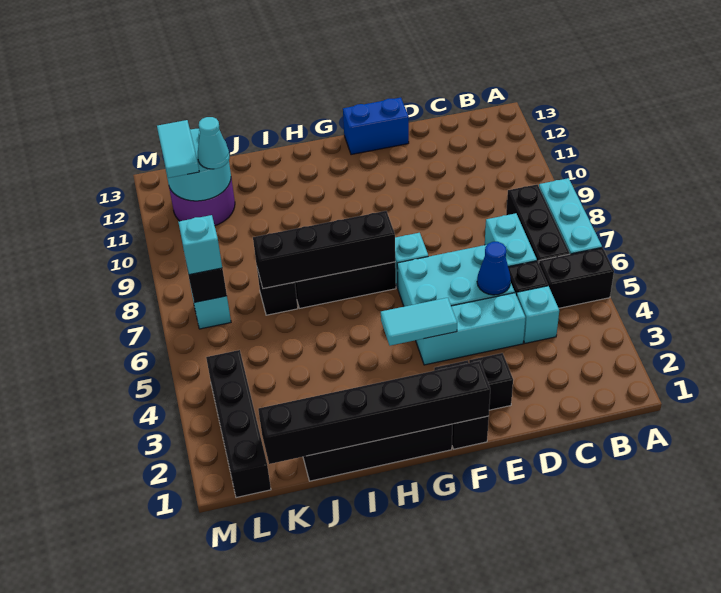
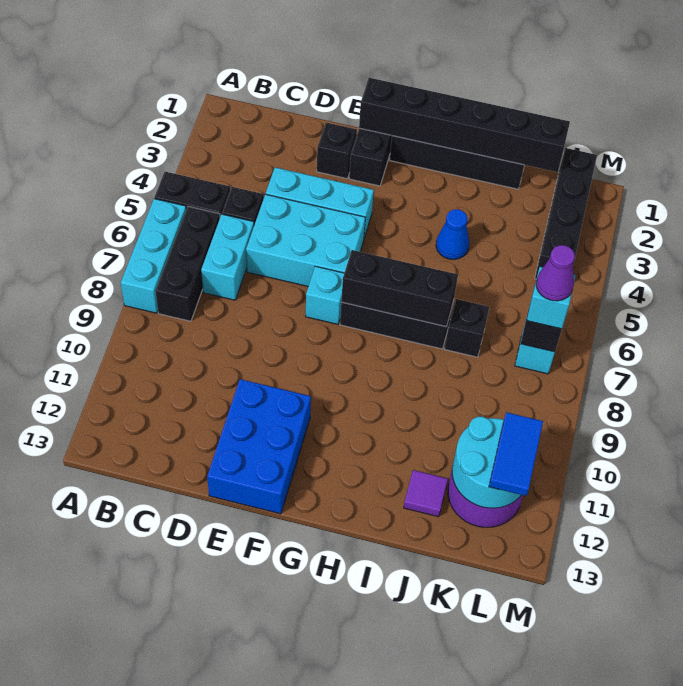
cyan brick C4 level 1 -> none
blue cone D5 level 2 -> blue cone I4 level 1
blue brick E13:F13 level 1 -> blue brick E11:F13 level 1
cyan tile F4:G4 level 2 -> none
black brick G7:J7 level 2 -> black brick G7:I7 level 2
none -> purple tile J12 level 1
cyan cone K11 level 3 -> none
none -> purple cone L7 level 4
cyan tile L11:L12 level 3 -> blue tile L11:L12 level 3

